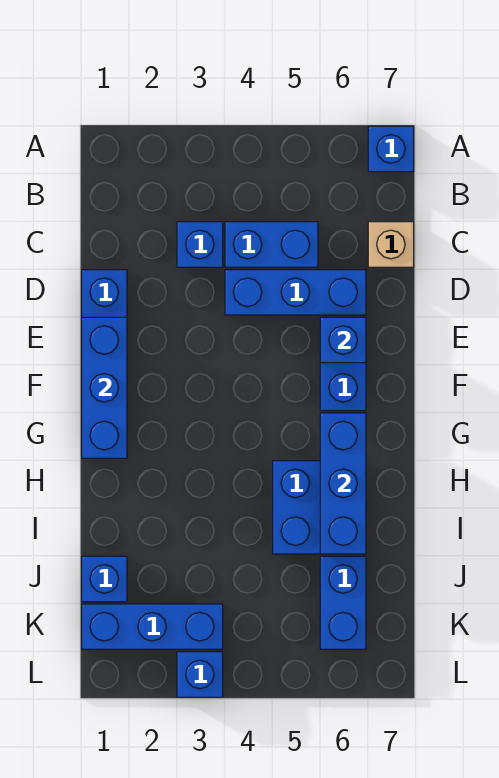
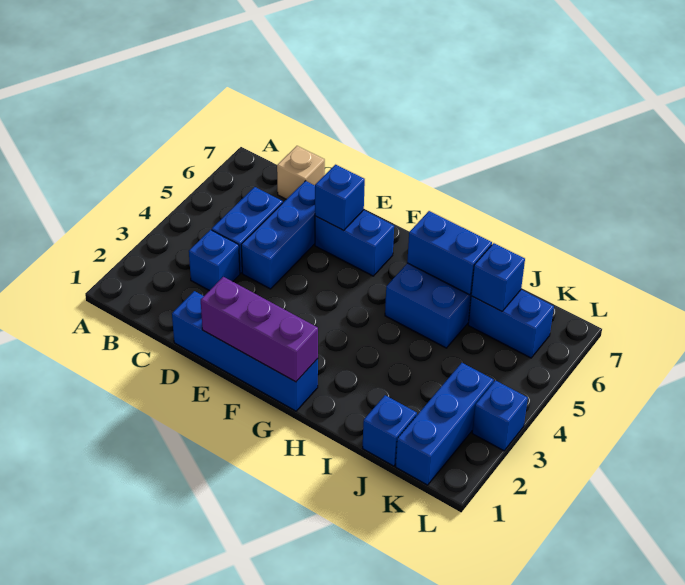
blue brick A7 level 1 -> blue brick J6 level 2
blue brick E1:G1 level 2 -> purple brick E1:G1 level 2
blue brick G6:I6 level 2 -> blue brick H6:I6 level 2

